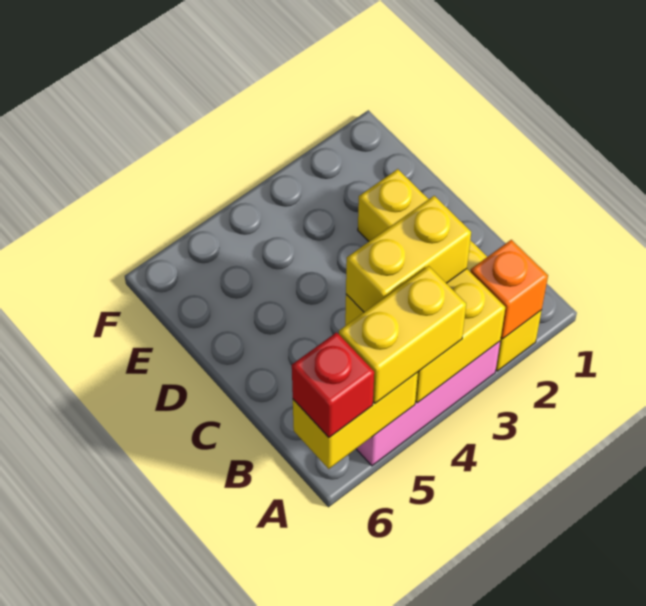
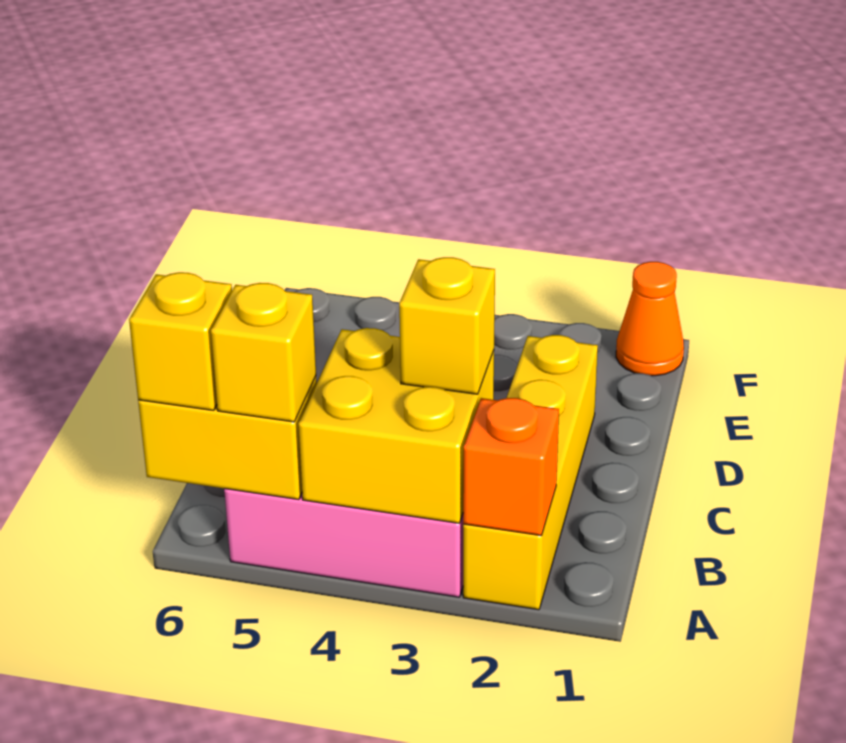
yellow brick A4:A5 level 3 -> yellow brick A5 level 3
red brick A6 level 3 -> yellow brick A6 level 3
yellow brick B3:B4 level 3 -> yellow brick B3 level 3
none -> orange cone F1 level 1

